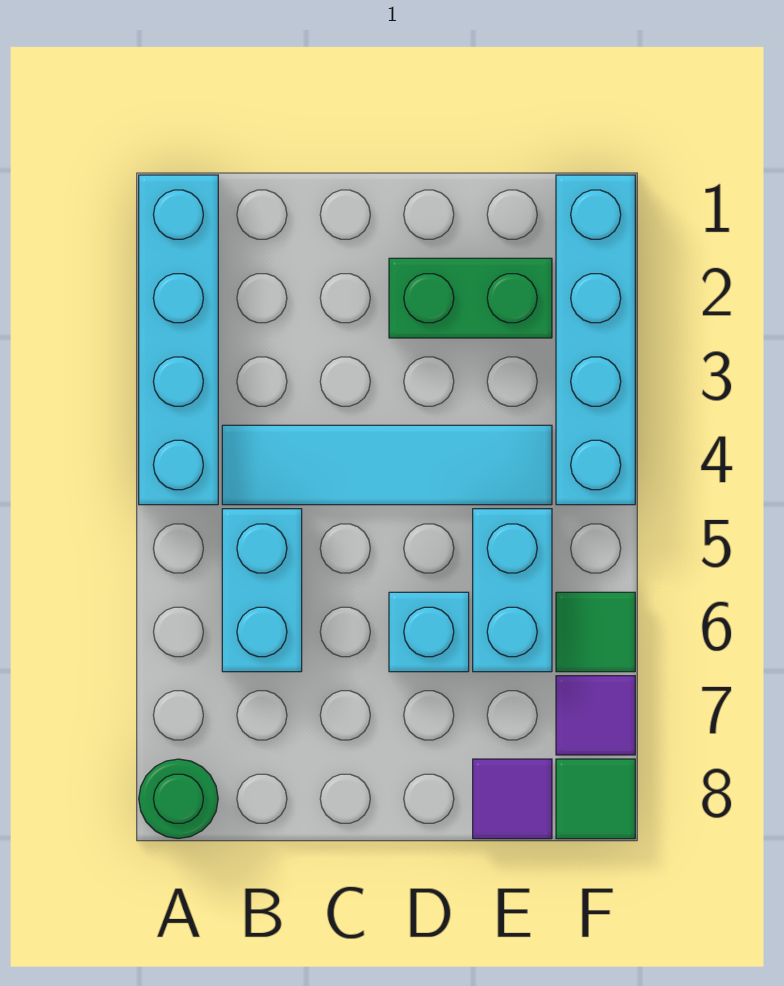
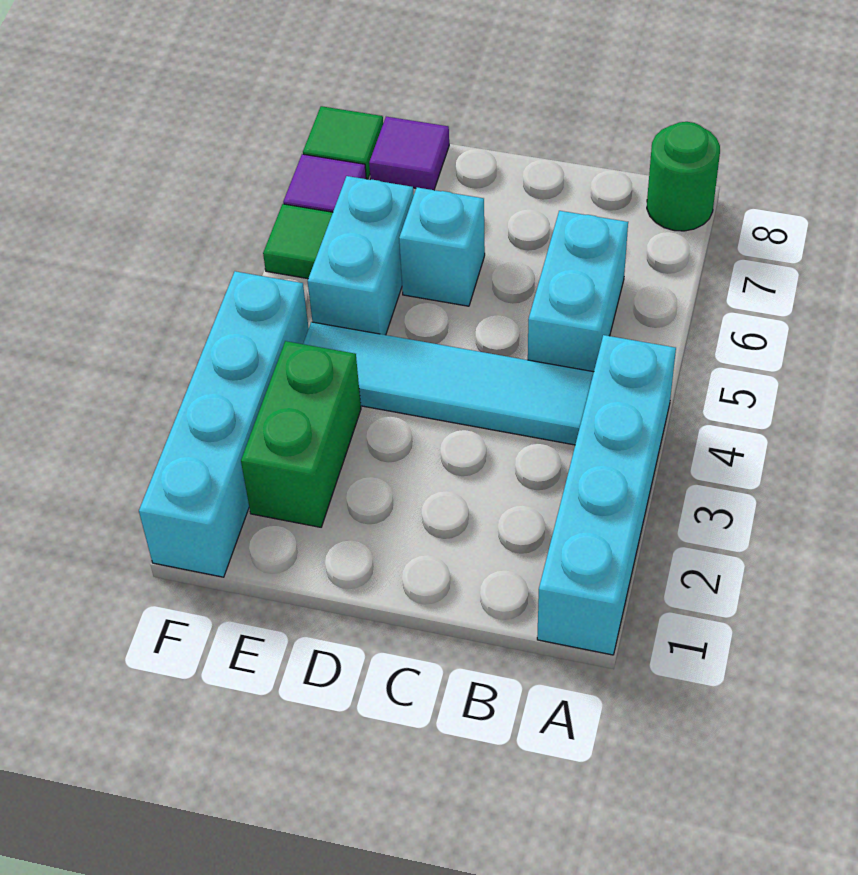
green brick D2:E2 level 1 -> green brick E2:E3 level 1

